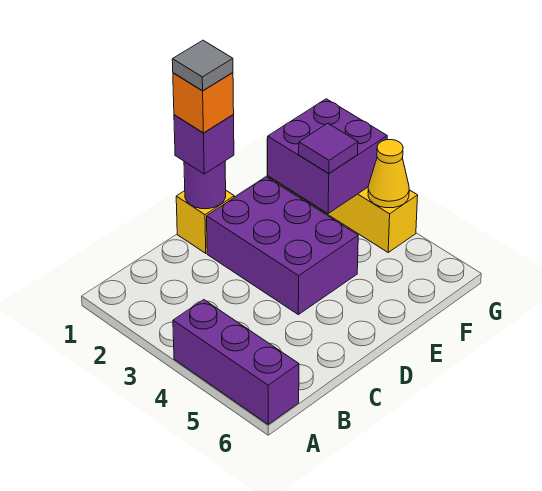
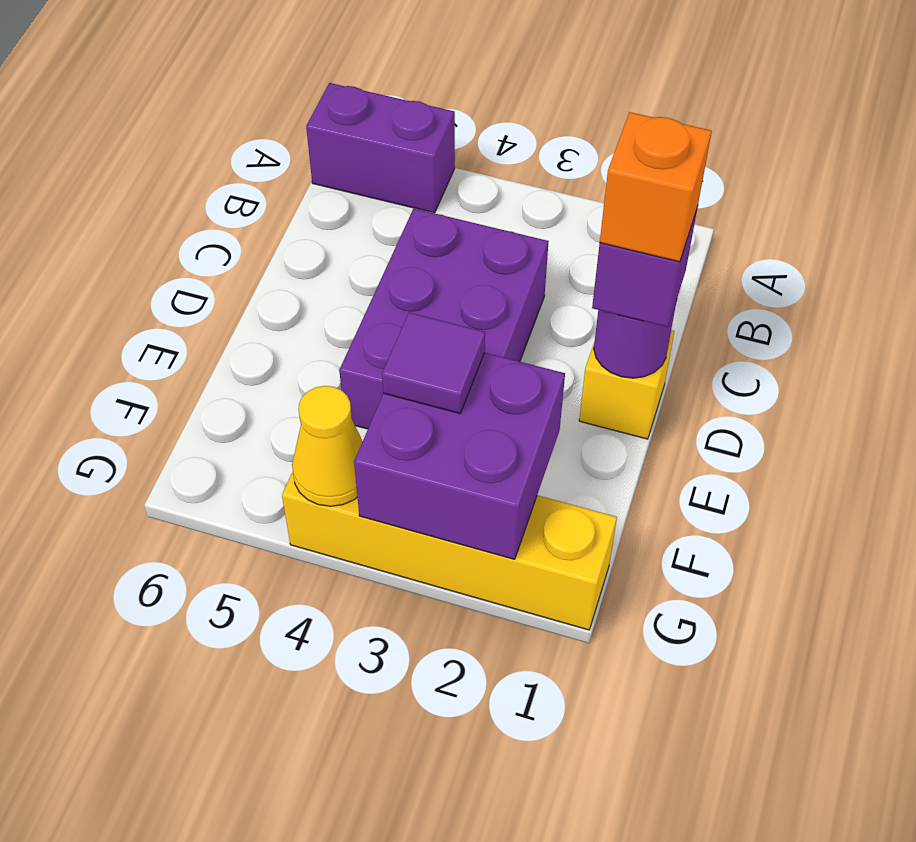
purple brick A4:A6 level 1 -> purple brick A5:A6 level 1
grey tile D1 level 5 -> none
purple brick D2:E4 level 1 -> purple brick C3:E4 level 1

